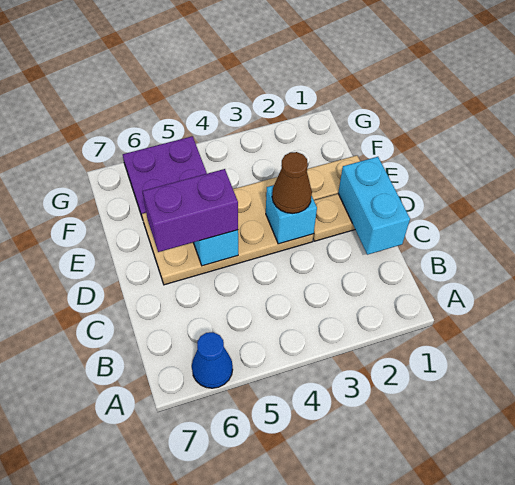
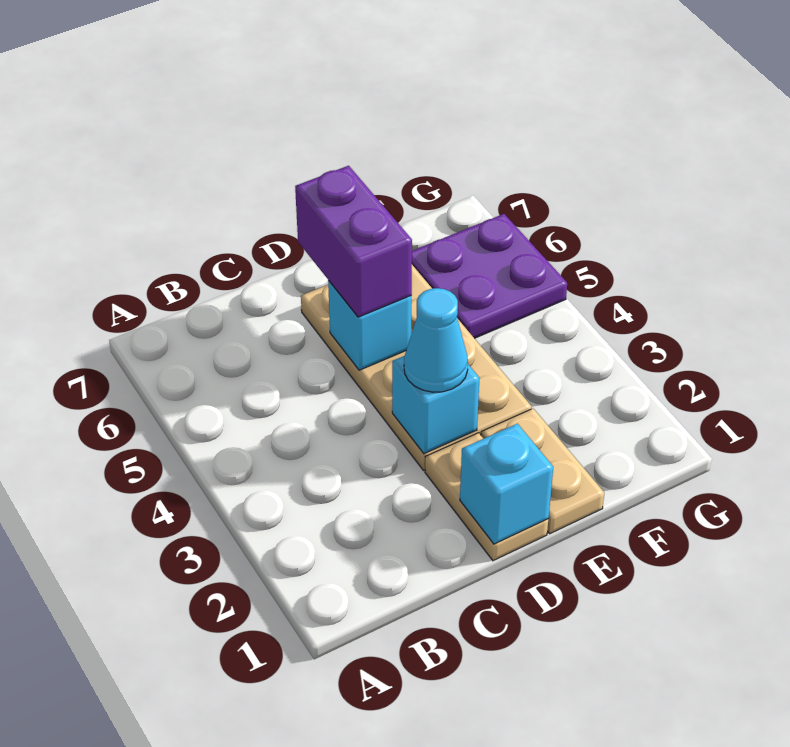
blue cone A6 level 1 -> none
cyan brick C1:D1 level 2 -> cyan brick D1 level 2
brown cone D3 level 3 -> cyan cone D3 level 3

